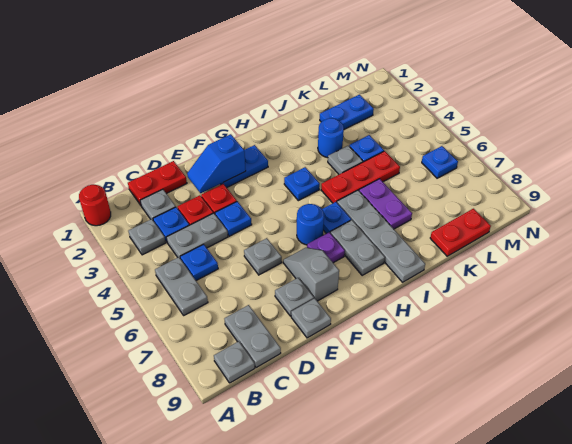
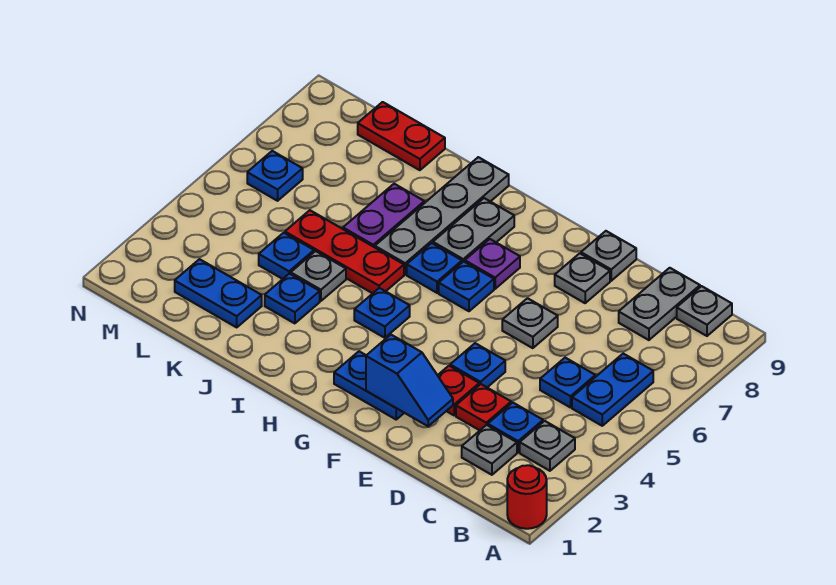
grey plate B5:B6 level 1 -> blue plate B5:B6 level 1
red plate C1:D1 level 1 -> none
grey plate C4:D4 level 1 -> none
grey slope F7:F8 level 1 top 8 -> none
blue round brick G6 level 1 -> blue plate G6 level 1
blue round brick J3 level 1 -> blue plate J3 level 1

